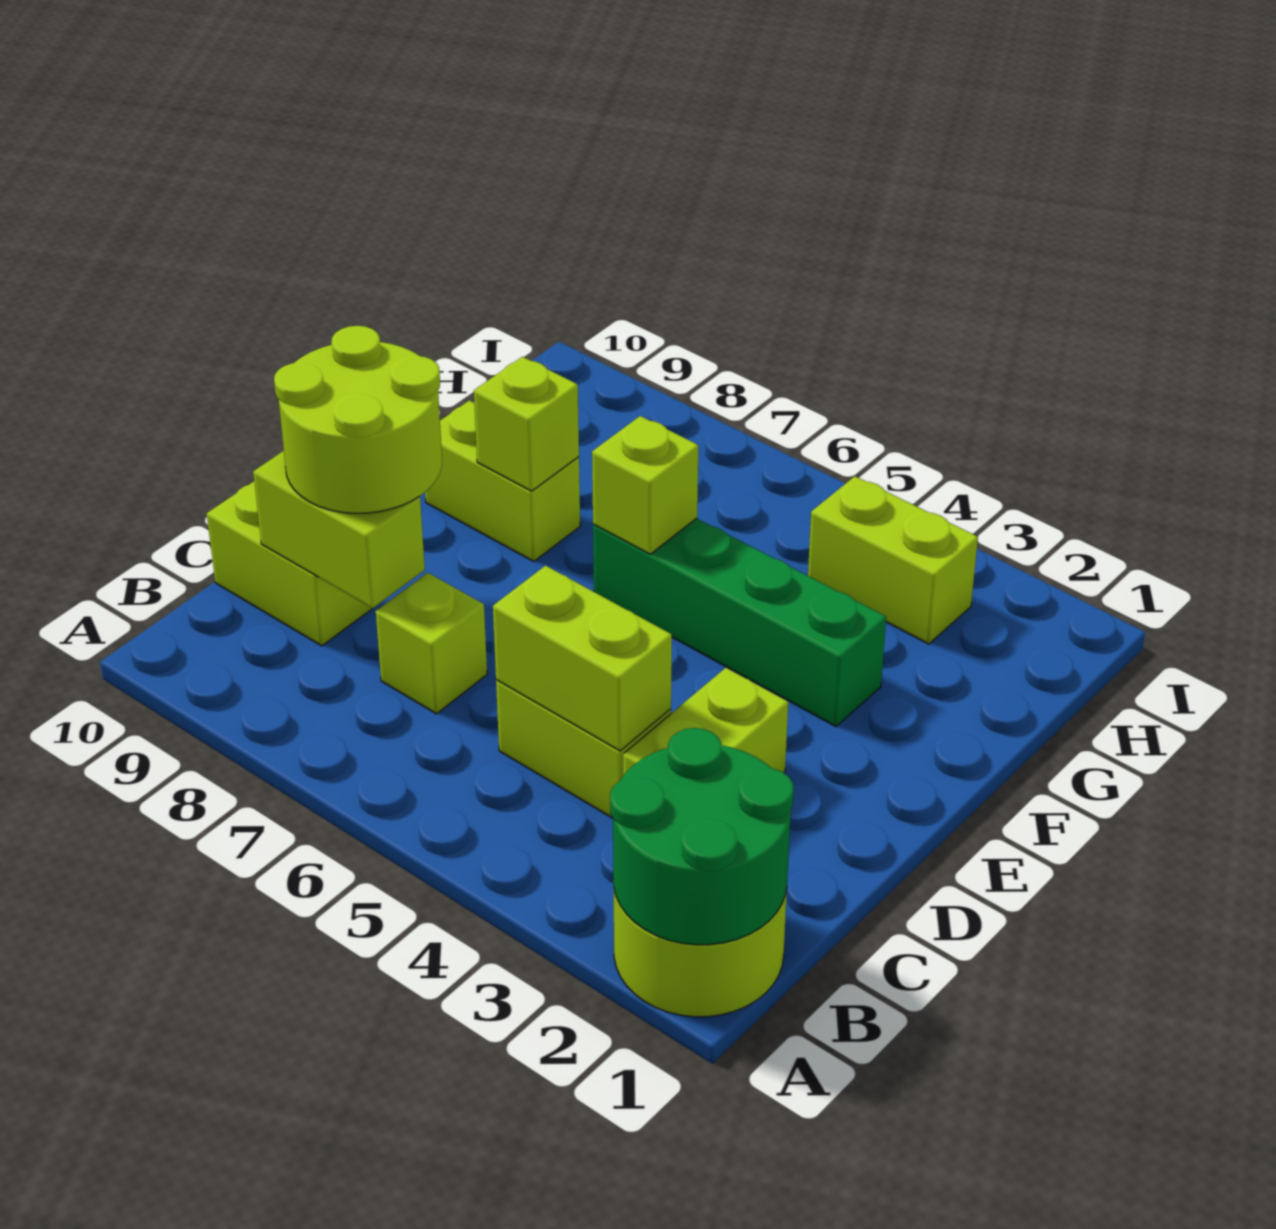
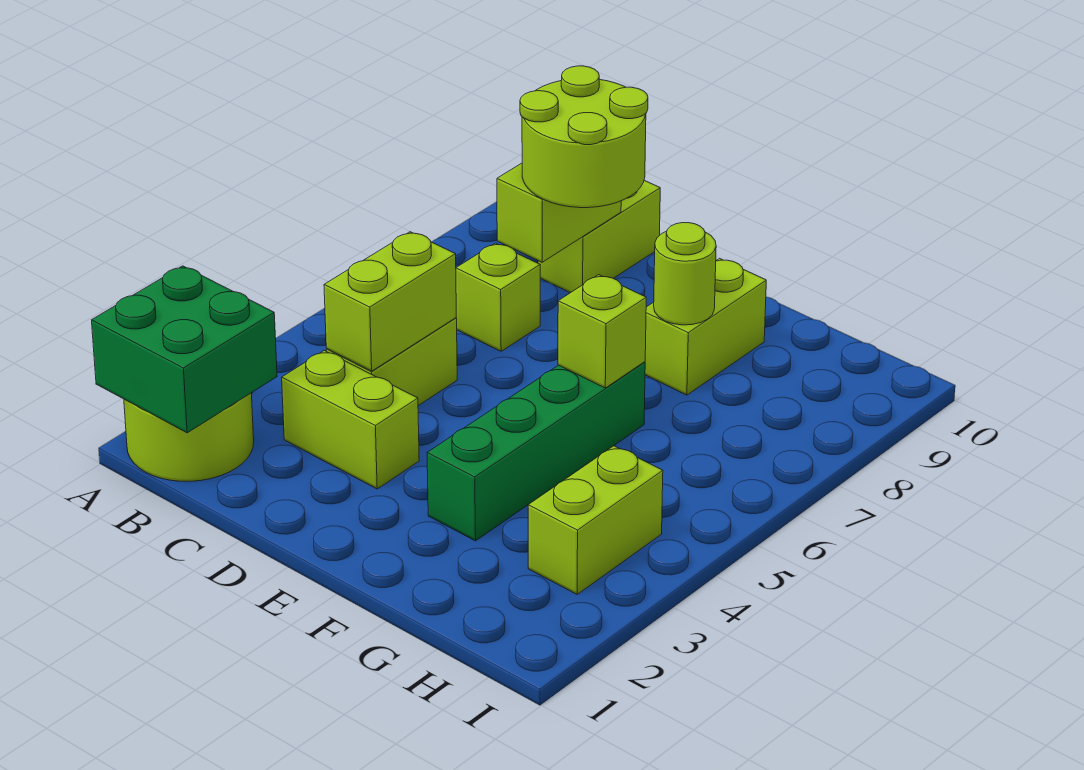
green round brick A1:B2 level 2 -> green brick A1:B2 level 2
lime brick F8 level 2 -> lime round brick F8 level 2

